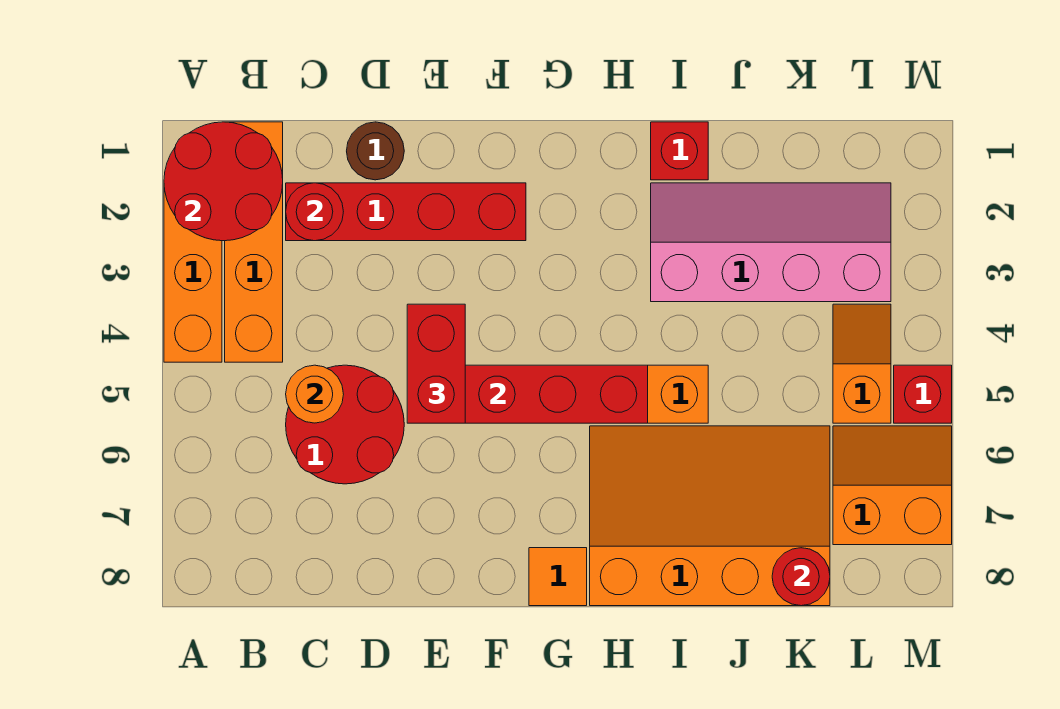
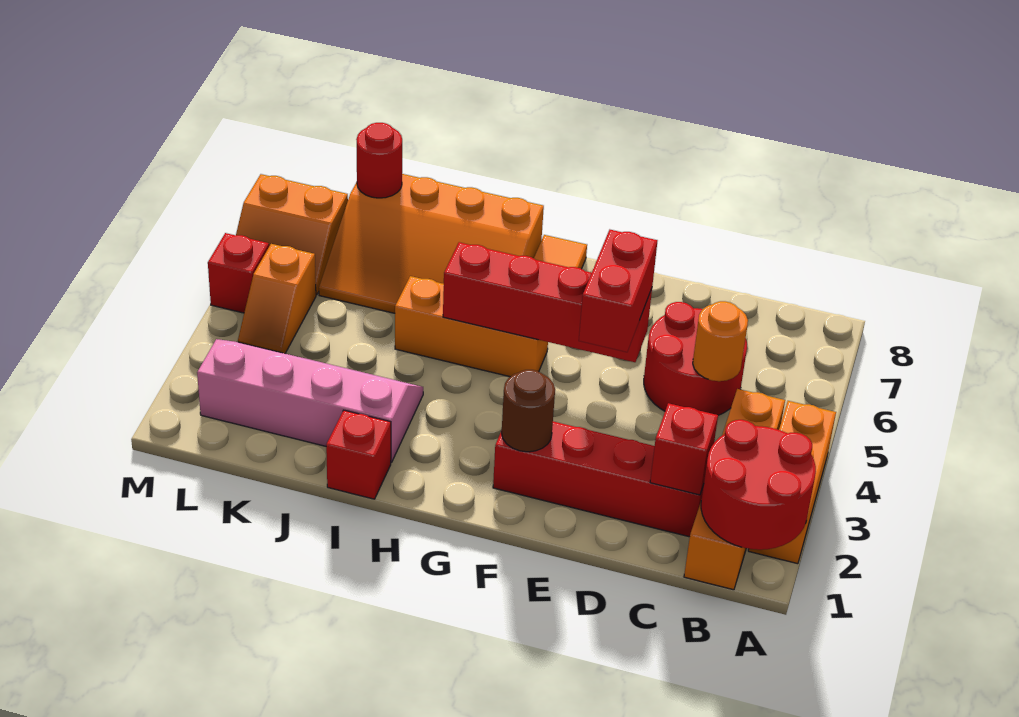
red round brick C2 level 2 -> red brick C2 level 2
brown round brick D1 level 1 -> brown round brick F2 level 2
pink slope I2:L3 level 1 top 3 -> pink slope I2:L3 level 1 top 2

